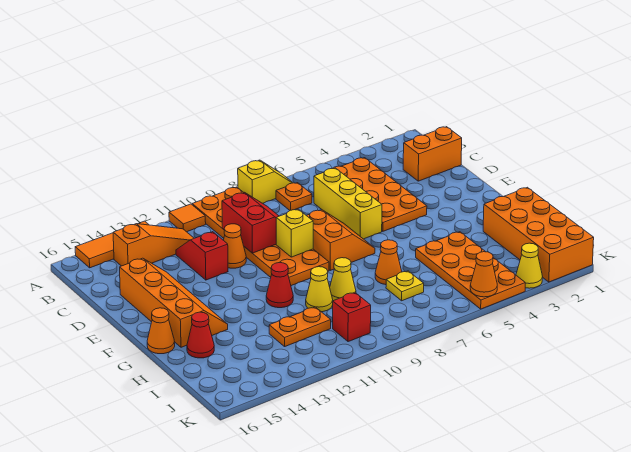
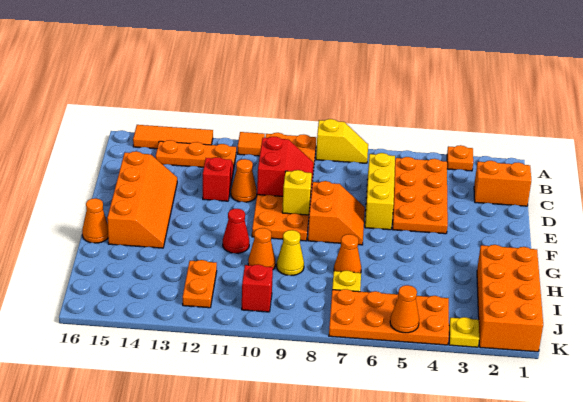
orange plate B7 level 1 -> orange plate A3 level 1
orange slope B12:B14 level 1 top 14 -> orange plate B12:B14 level 1
orange plate H4:K5 level 1 -> orange plate J4:K7 level 1
yellow cone H10 level 1 -> orange cone H10 level 1
red cone H15 level 1 -> none
orange plate I11:I12 level 1 -> orange plate I12:J12 level 1
yellow cone K3 level 1 -> yellow plate K3 level 1

